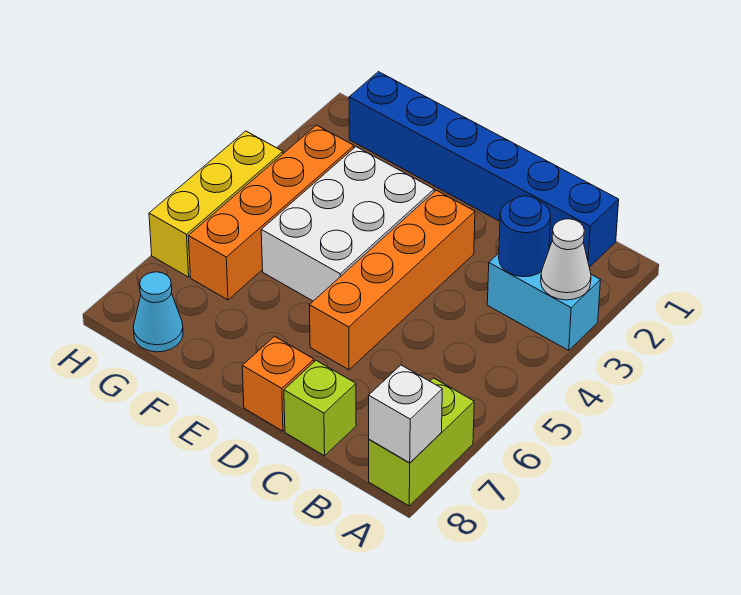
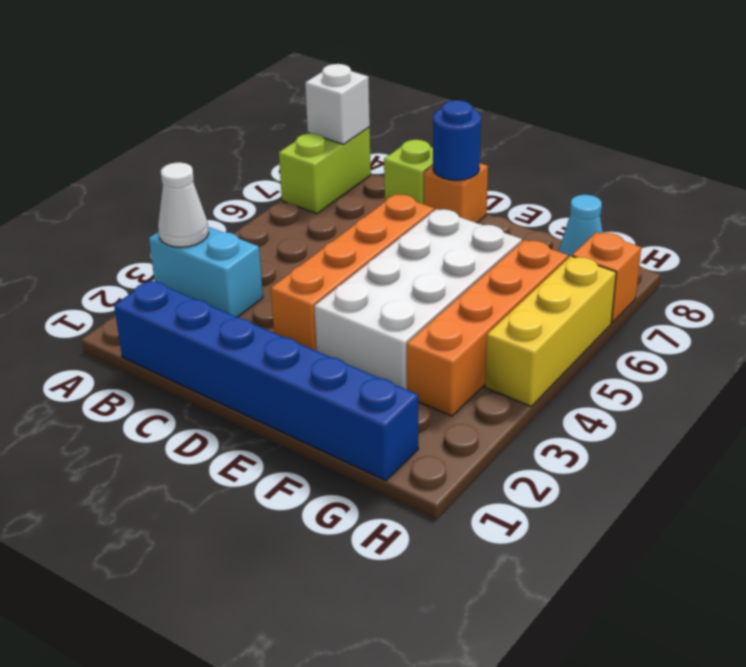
blue round brick B3 level 2 -> blue round brick D8 level 2
white brick E3:F5 level 1 -> white brick E3:F6 level 1
none -> orange brick H7 level 1

